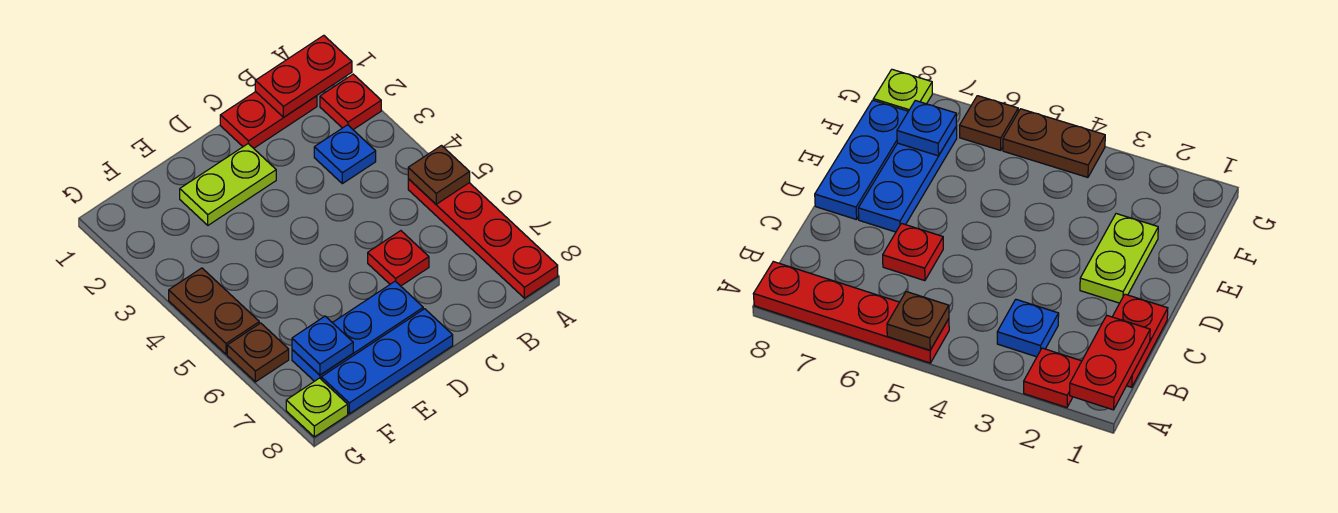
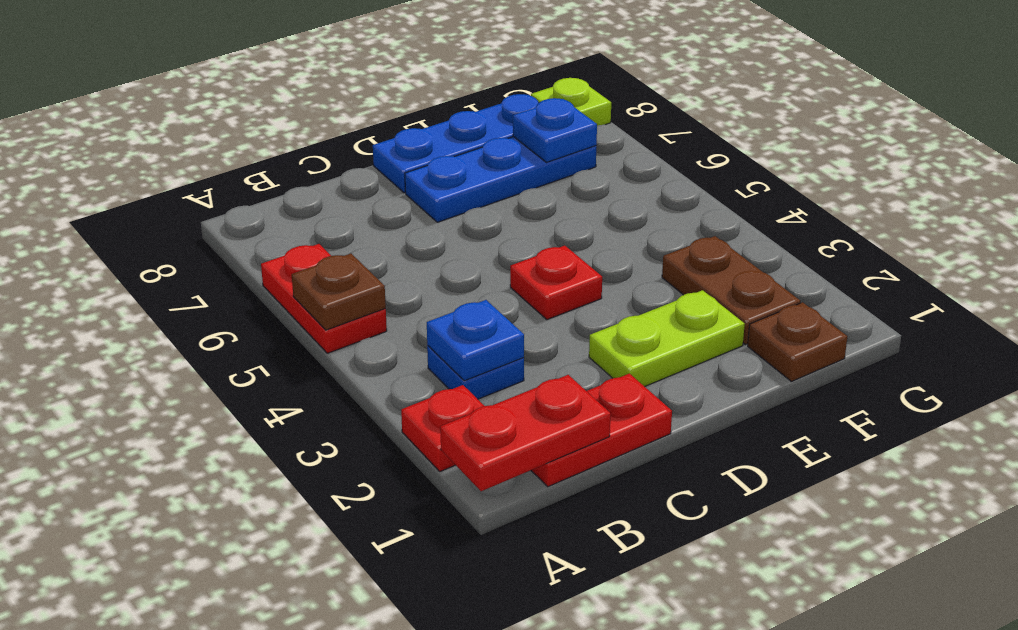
red plate A5:A8 level 1 -> red plate A5:A6 level 1
none -> blue plate B3 level 2
red plate C6 level 1 -> red plate D4 level 1
brown plate G4:G5 level 1 -> brown plate F2:F3 level 1
brown plate G6 level 1 -> brown plate F1 level 1

